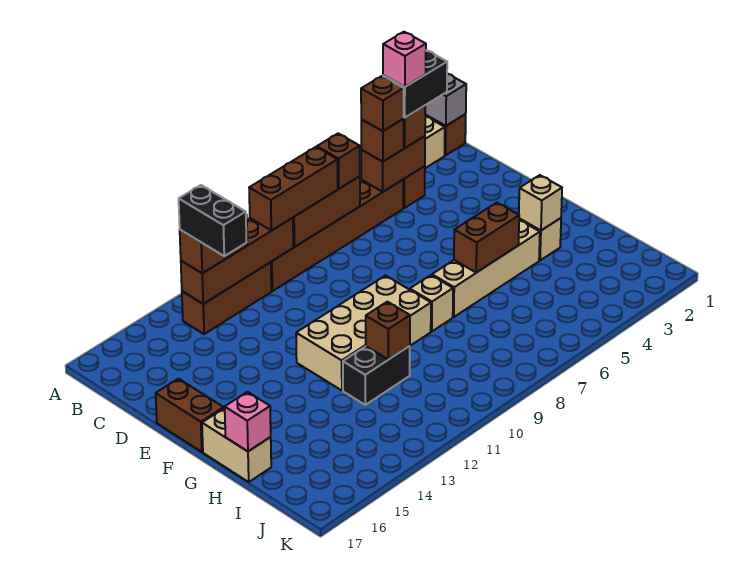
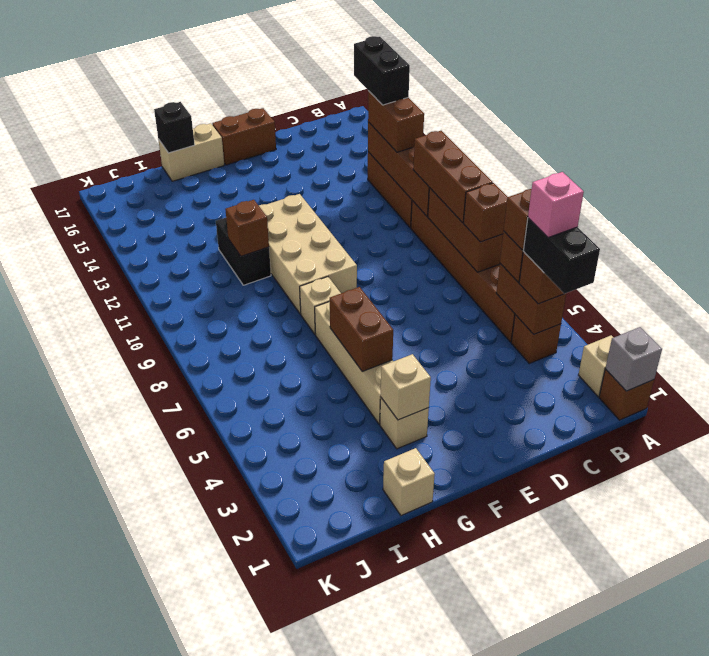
black brick B13:C13 level 4 -> black brick B13:B14 level 4
none -> tan brick H1 level 1
pink brick H17 level 2 -> black brick H17 level 2

